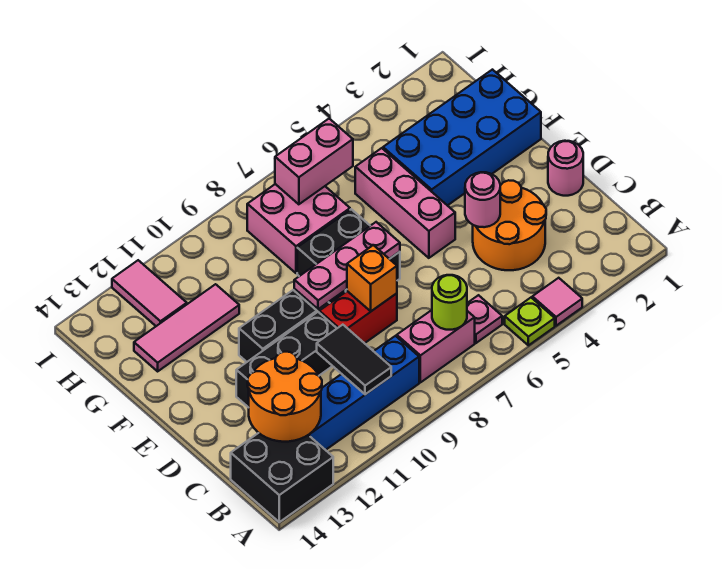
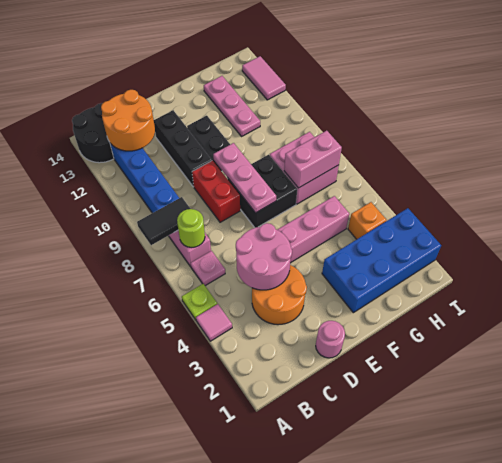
black brick A13:B14 level 1 -> black round brick A13:B14 level 1
black tile B10:C10 level 2 -> black tile A8:B8 level 2
pink round brick D4 level 2 -> pink round brick C4:D5 level 2
orange brick D8 level 2 -> orange brick H4 level 1
blue brick F1:G4 level 1 -> blue brick F2:I3 level 1
pink tile G11:G13 level 1 -> pink plate G11:G13 level 1
pink brick H6:H7 level 2 -> pink brick G7:H7 level 2
pink tile H12:I12 level 1 -> pink tile I12:I13 level 1

